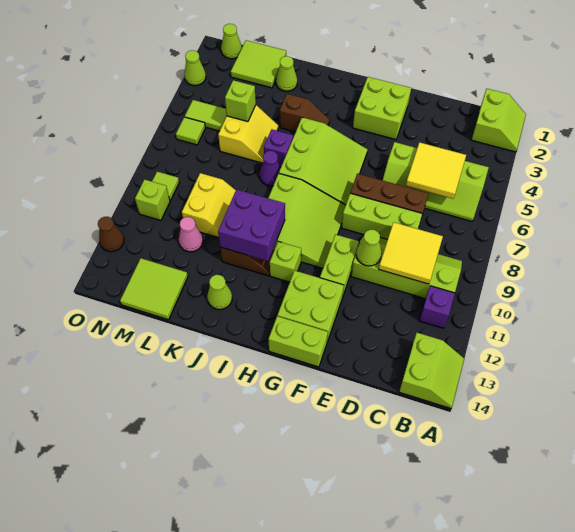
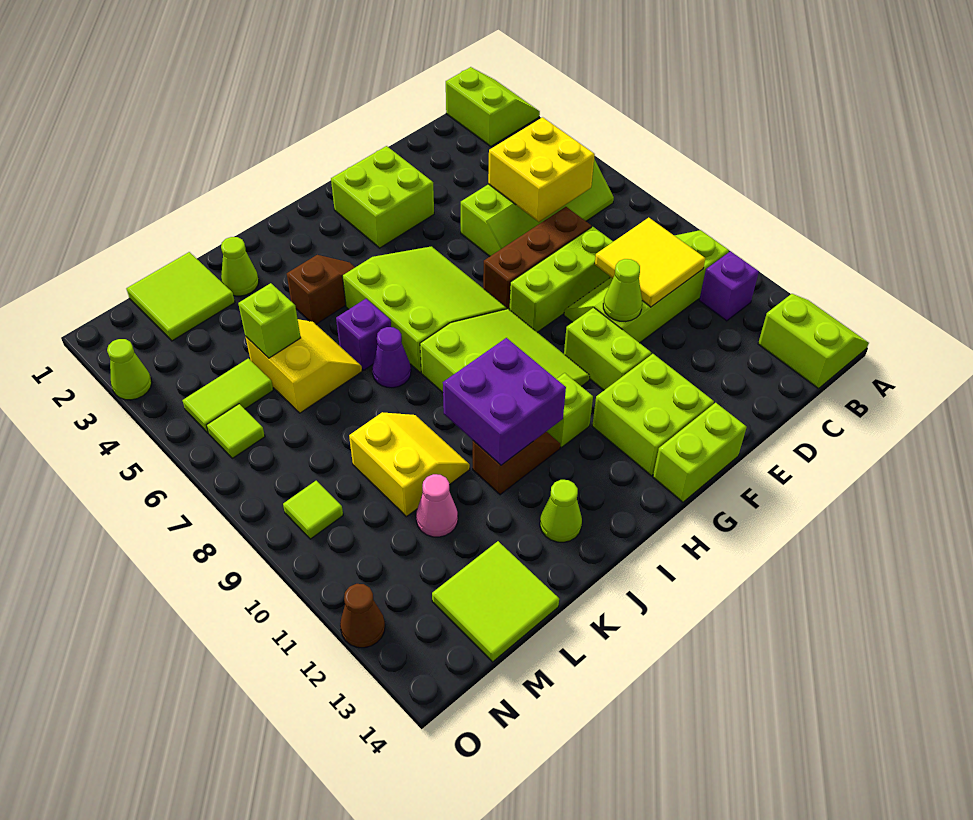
yellow tile C5:D6 level 2 -> yellow brick C5:D6 level 2
lime cone N1 level 1 -> none
lime brick N10 level 1 -> none

